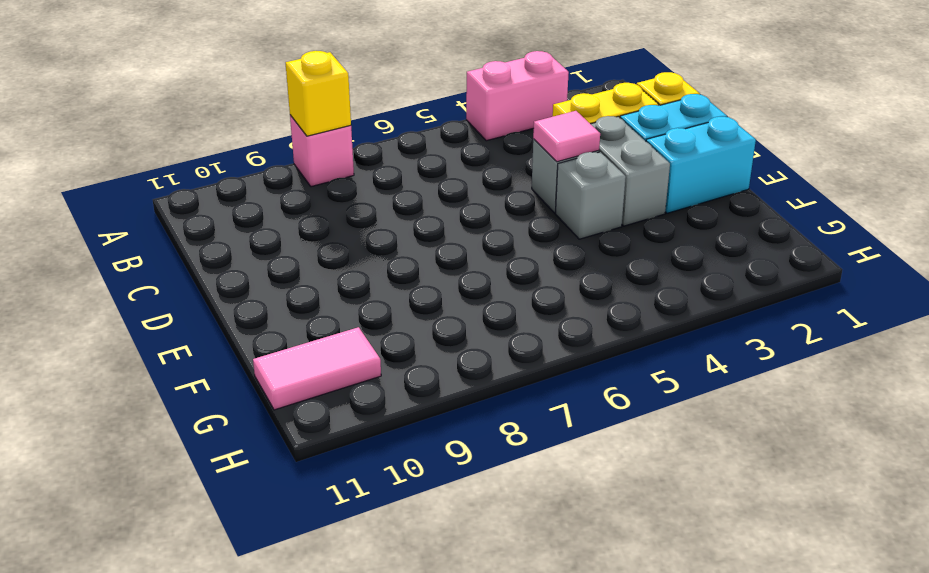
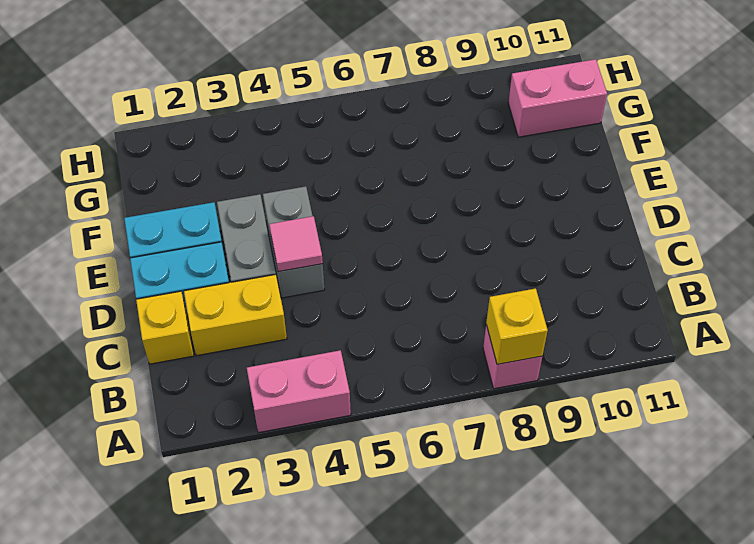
pink tile G10:G11 level 1 -> pink brick G10:G11 level 1

